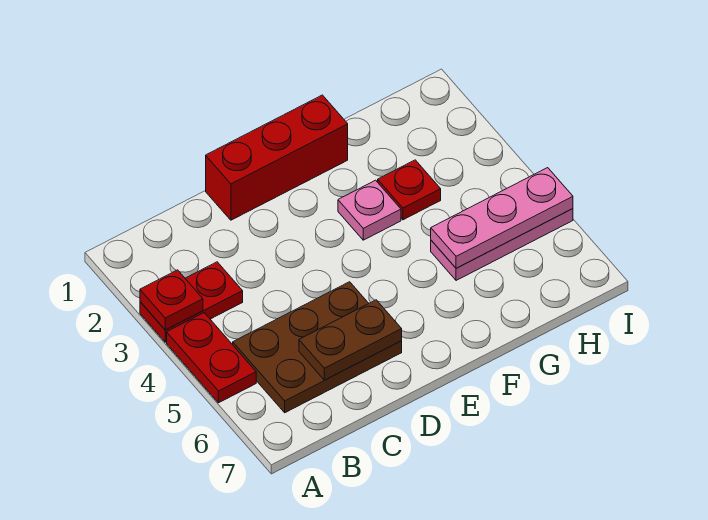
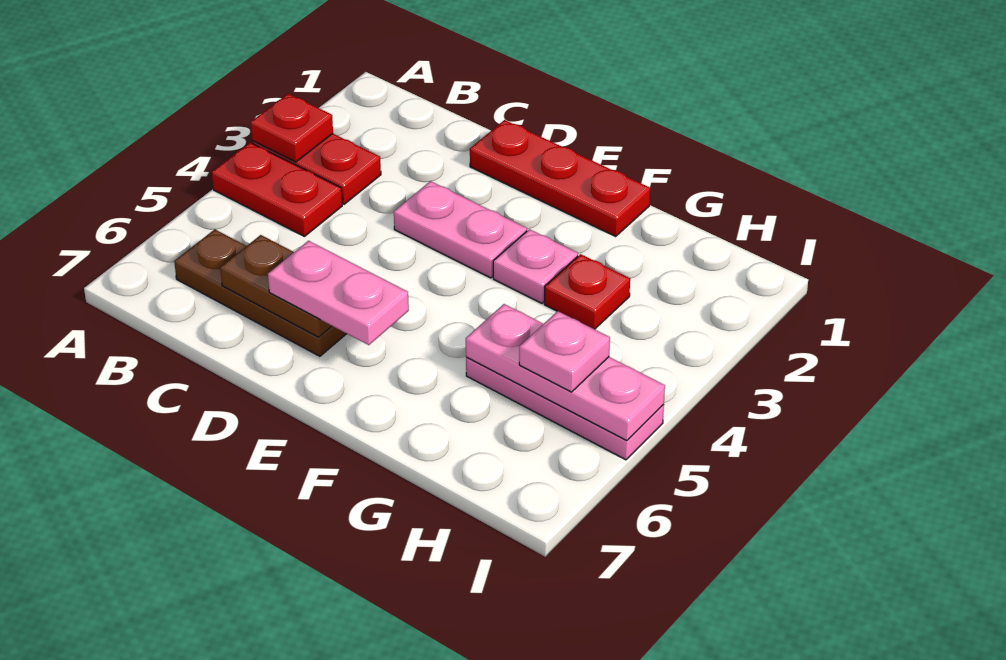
red plate A4:A5 level 1 -> red plate A4:B4 level 1
brown plate B5:D6 level 1 -> brown plate B6:D6 level 1
red brick D1:F1 level 1 -> red plate D1:F1 level 1
none -> pink plate D3:E3 level 1
none -> pink plate D6:E6 level 3
none -> pink plate H5 level 3

